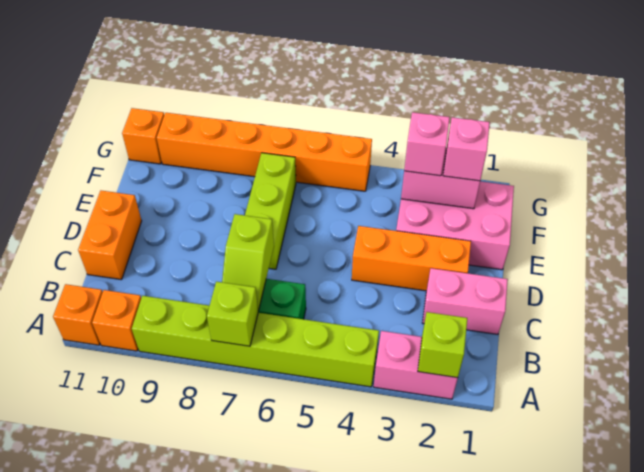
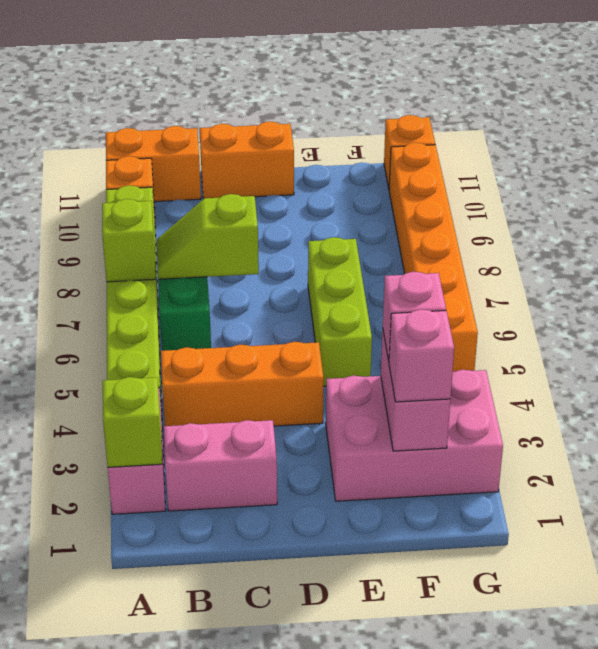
orange brick A11 level 1 -> orange brick A11:B11 level 1
pink brick C1:C2 level 1 -> pink brick B2:C2 level 1
orange brick D2:D4 level 1 -> orange brick B4:D4 level 1
lime brick D7:F7 level 1 -> lime brick E5:E7 level 1
pink brick E1:F3 level 1 -> pink brick E2:G3 level 1

